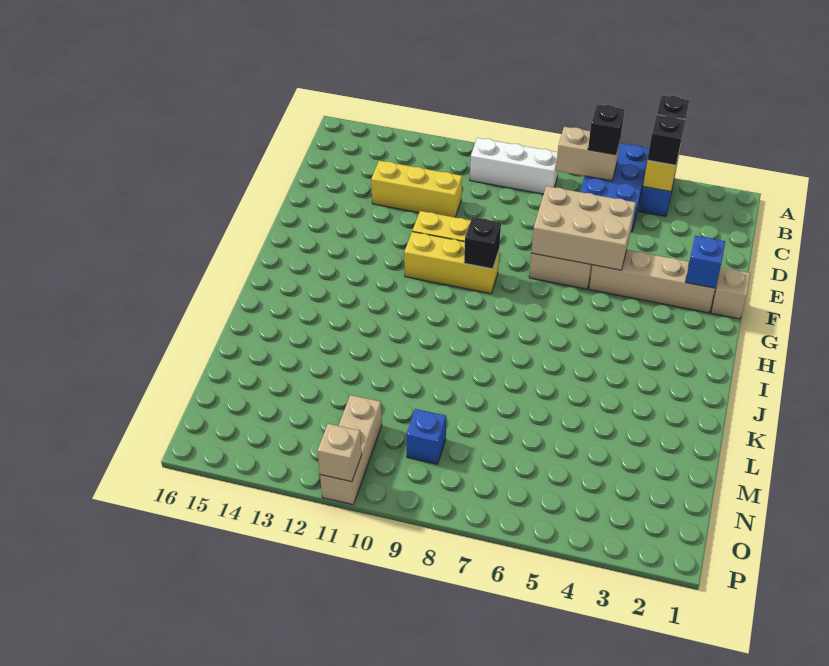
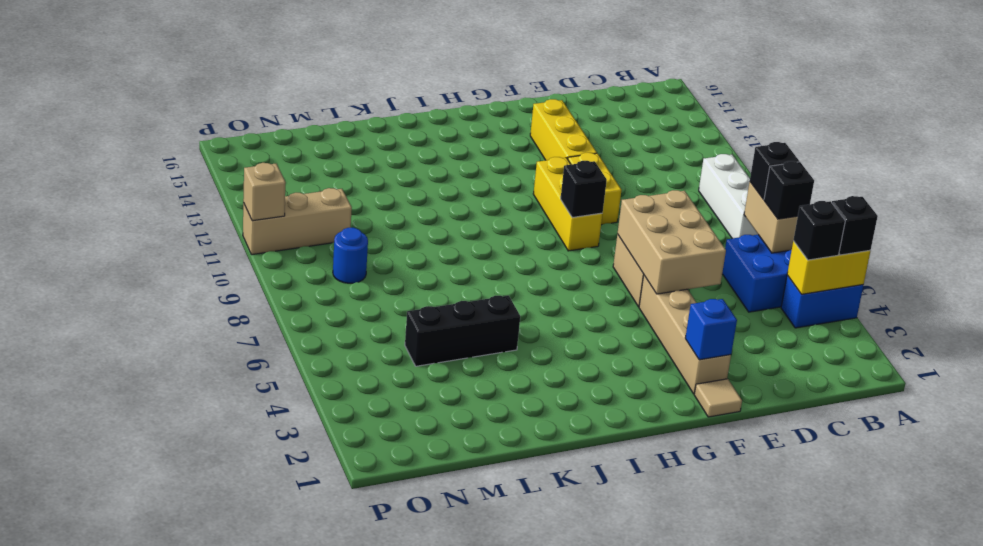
none -> black brick B7 level 3
yellow brick D11:D13 level 1 -> yellow brick F12:F14 level 1
tan brick F1 level 1 -> tan tile F1 level 1
none -> black brick K5:M5 level 1
blue brick N9 level 1 -> blue round brick N9 level 1

